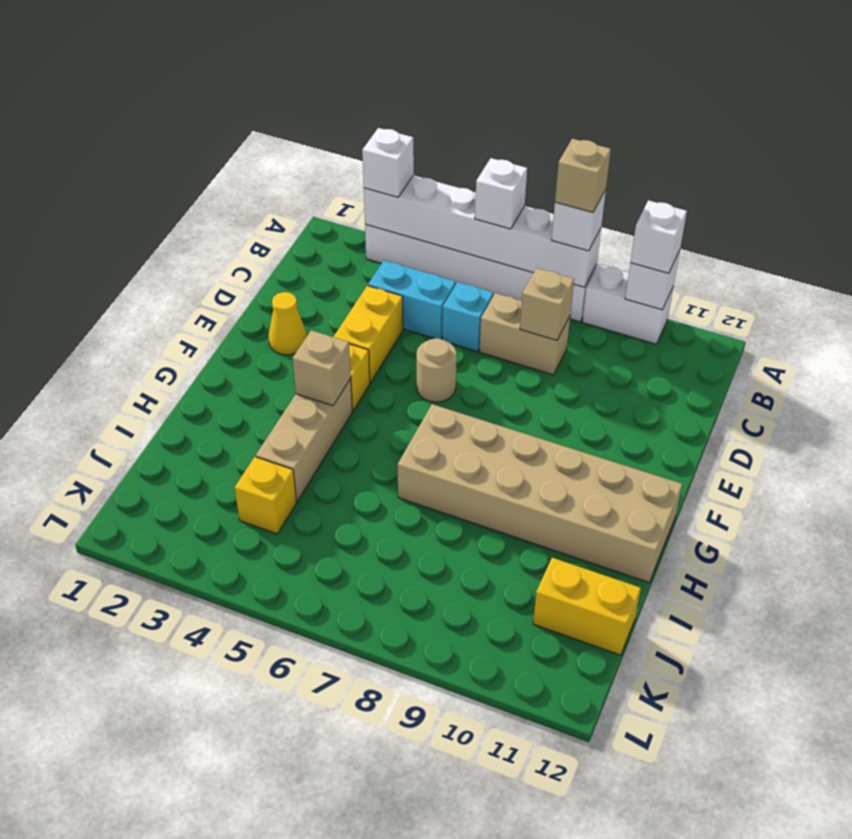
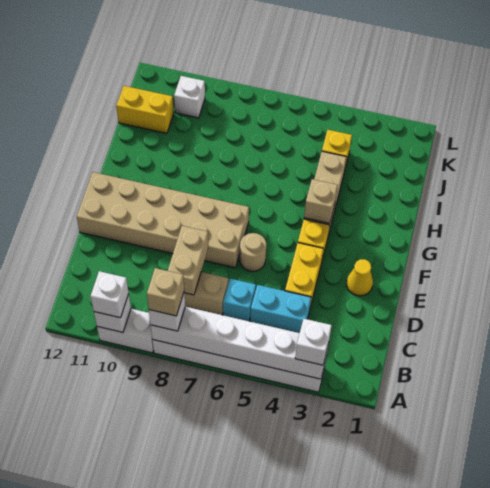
white brick A6 level 3 -> white brick K10 level 1
tan brick C8 level 2 -> tan brick C8:D8 level 2
tan brick G7:H12 level 1 -> tan brick E7:F12 level 1

